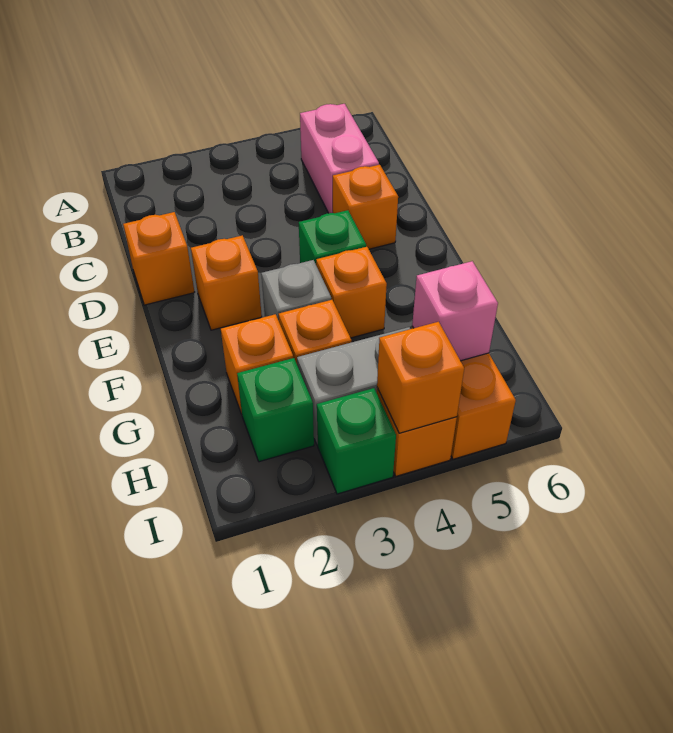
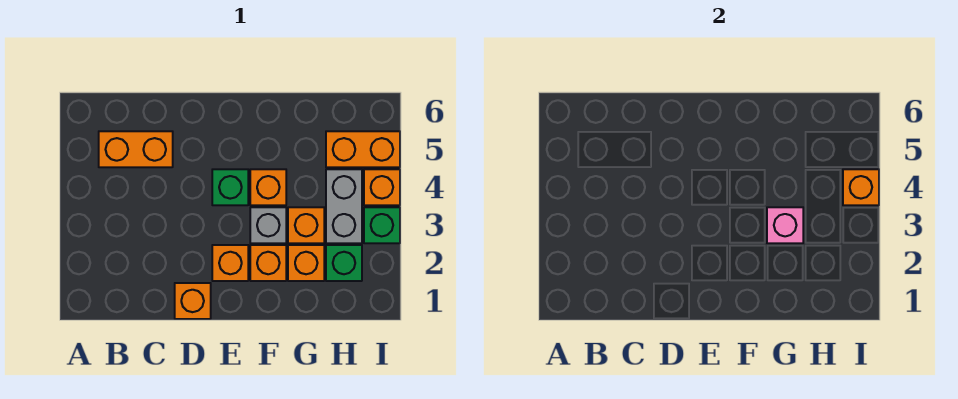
pink brick B5:C5 level 1 -> orange brick B5:C5 level 1
orange brick D5 level 1 -> orange brick F2 level 1
pink brick H5 level 2 -> pink brick G3 level 2

